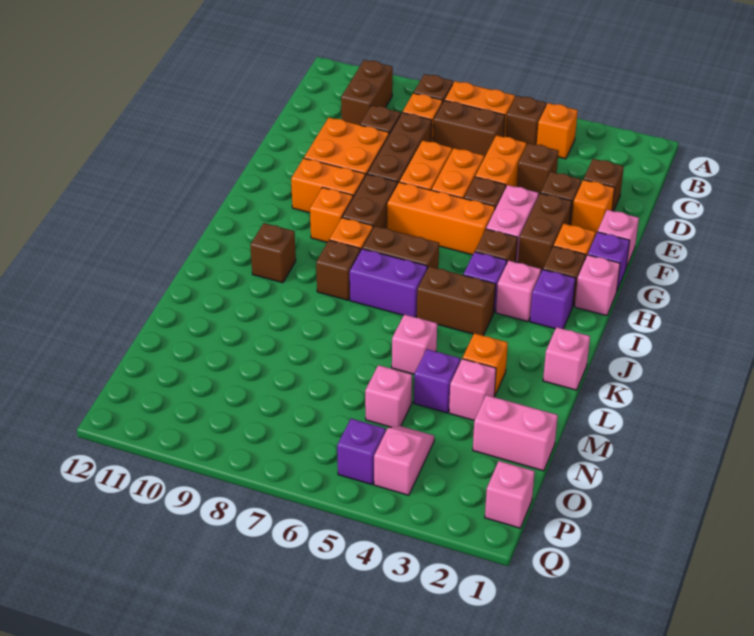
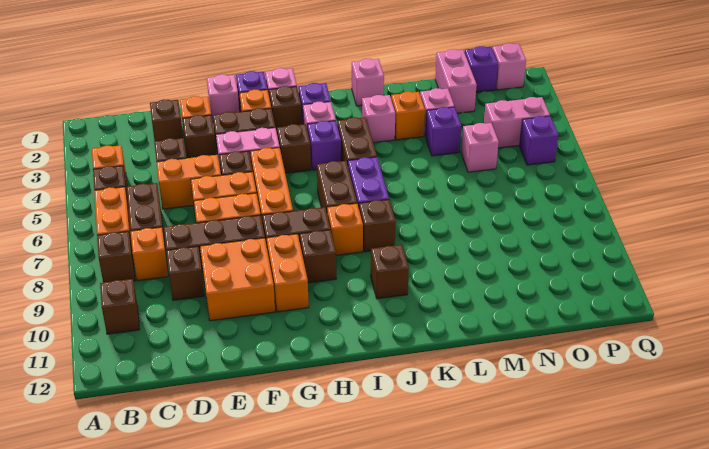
brown brick B10:C10 level 1 -> brown brick B10 level 1
orange brick H9 level 1 -> brown brick H9 level 1
pink brick L5 level 1 -> pink brick K3 level 1
none -> purple brick O1 level 1
pink slope O4:P4 level 1 top P -> pink brick O4:P4 level 1

